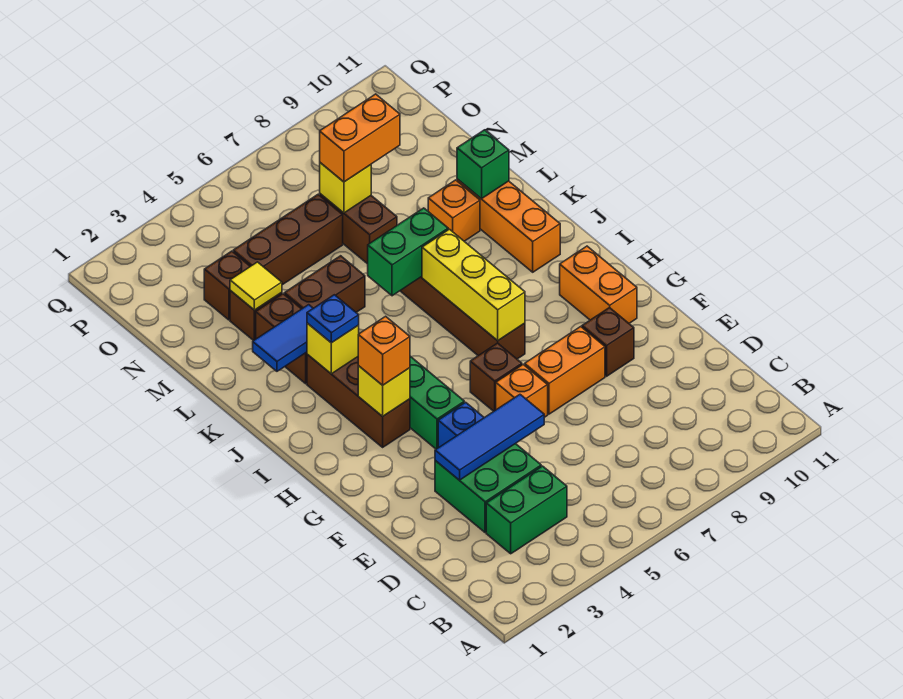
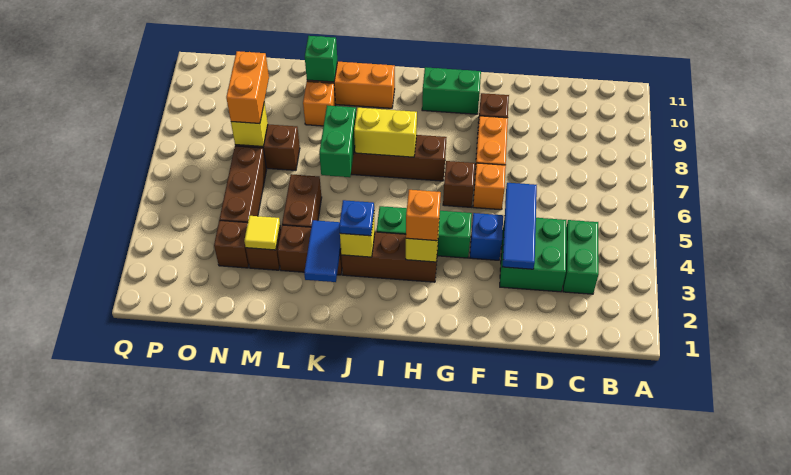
orange brick G10:H10 level 1 -> green brick G10:H10 level 1
yellow brick H7:J7 level 2 -> yellow brick I7:J7 level 2

